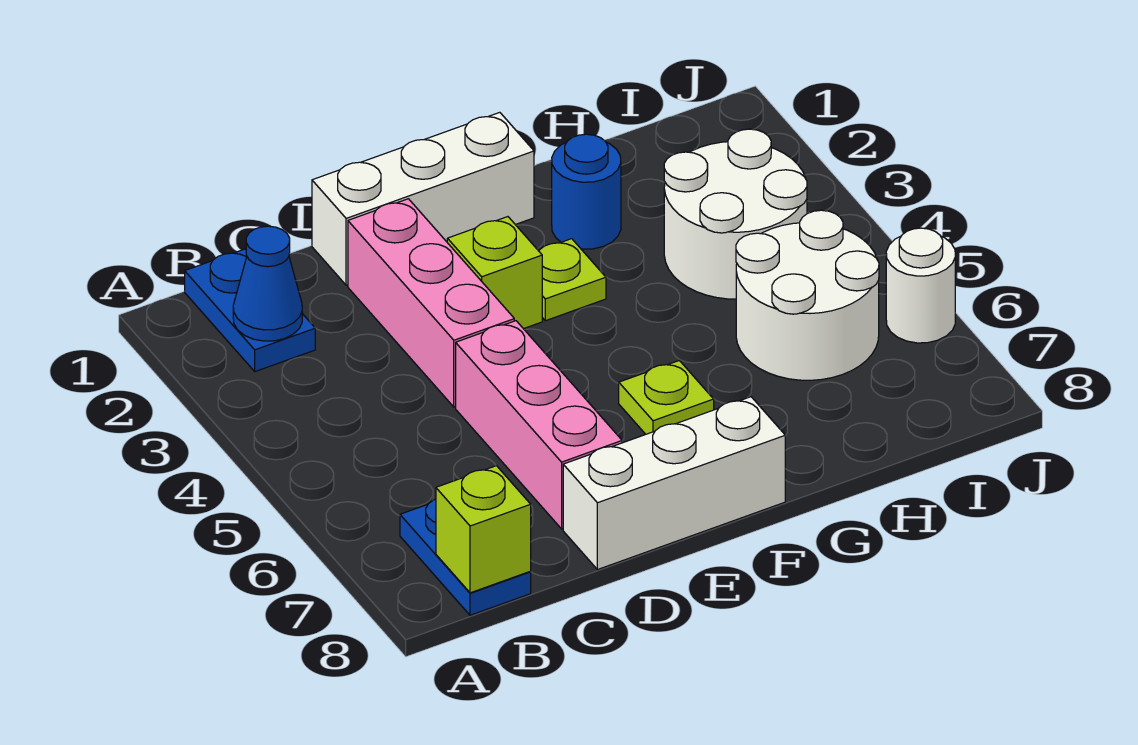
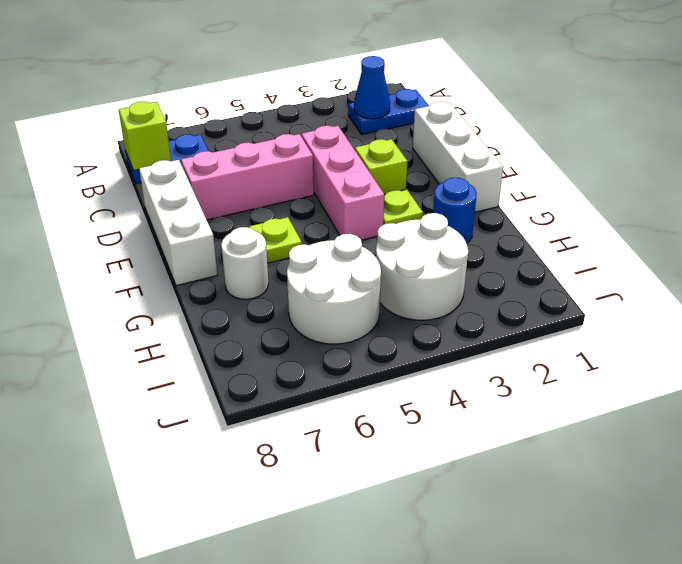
pink brick D2:D4 level 1 -> pink brick D4:F4 level 1
white round brick J6 level 1 -> white round brick G7 level 1

